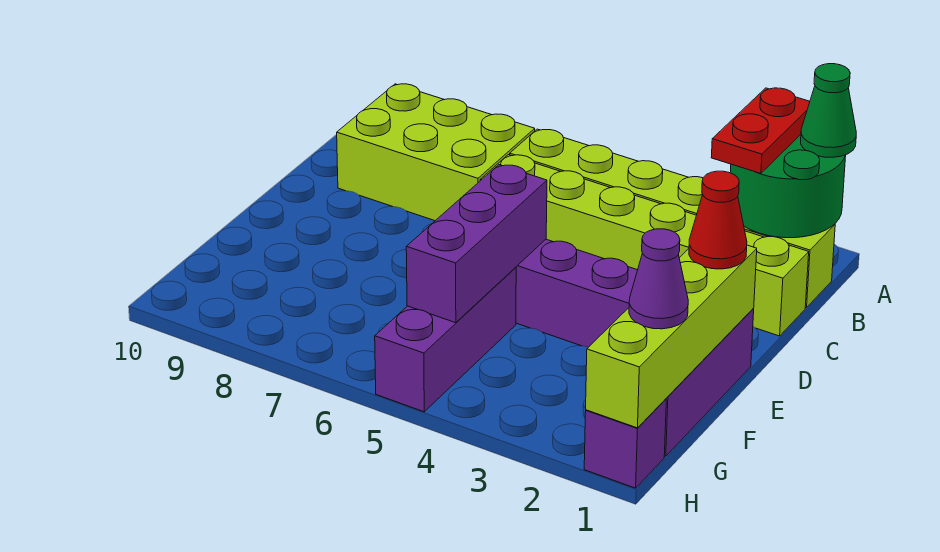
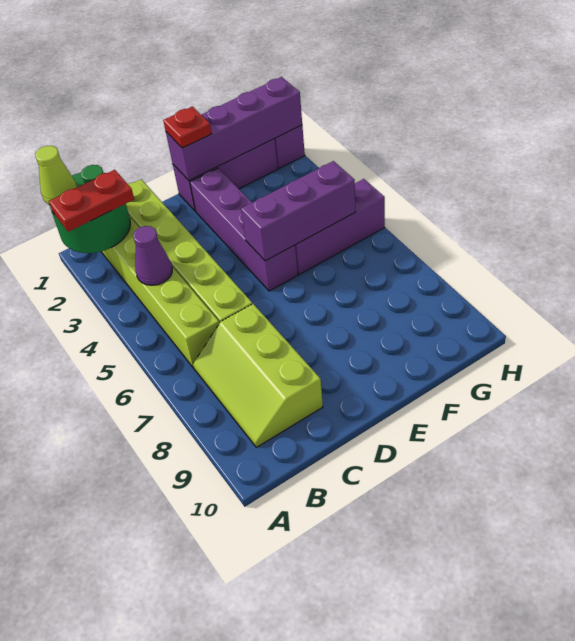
green cone A1 level 3 -> lime cone A1 level 3
lime brick B7:C9 level 1 -> lime slope B7:C9 level 1 top C
lime brick E1:H1 level 2 -> purple brick E1:H1 level 2
red cone E1 level 3 -> red plate E1 level 3
purple cone G1 level 3 -> purple cone B4 level 2

